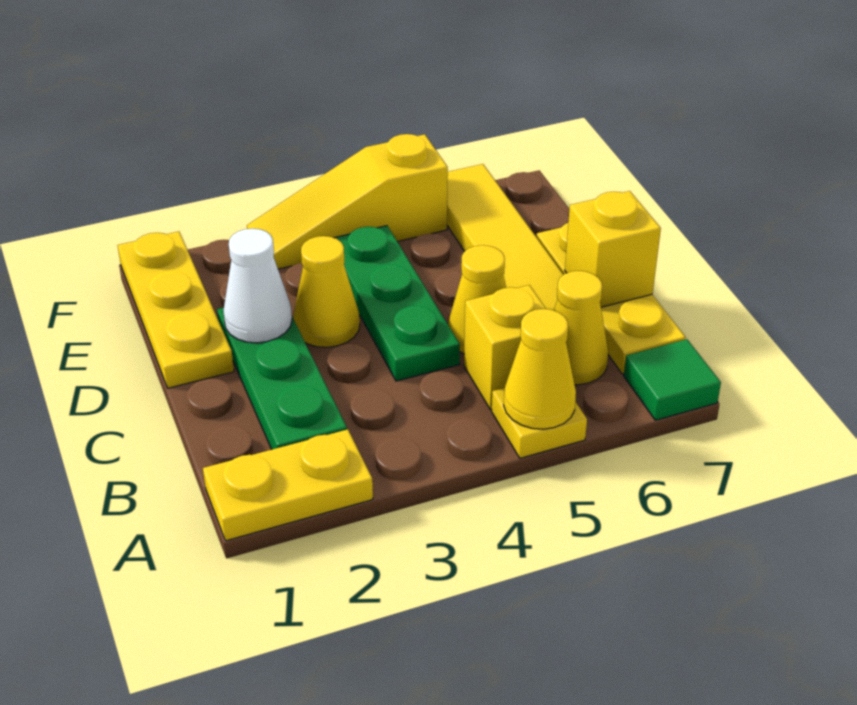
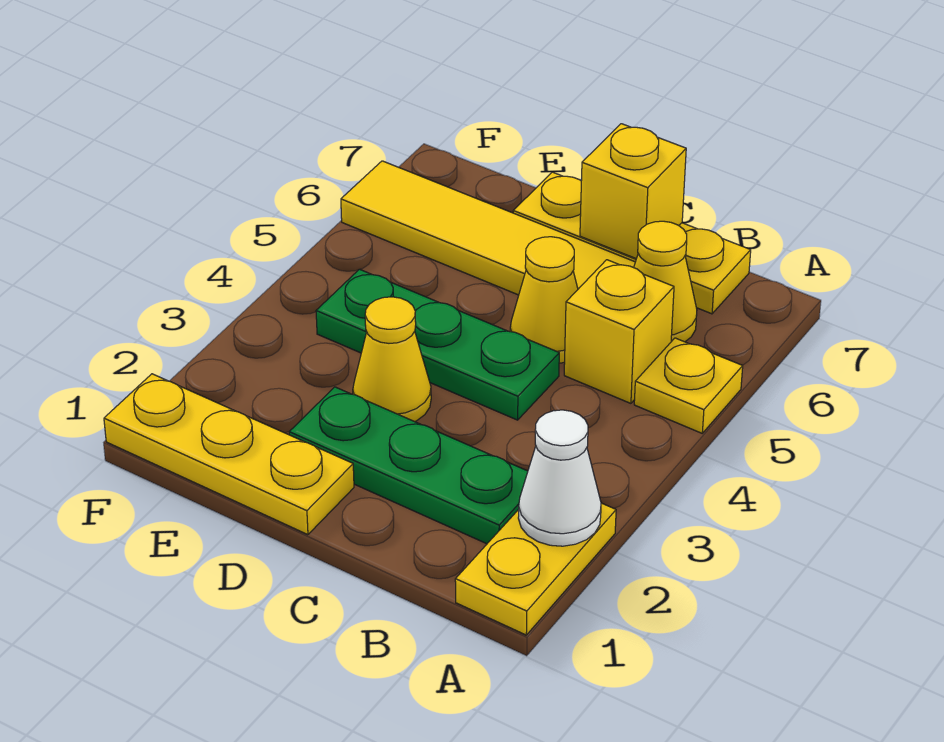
yellow cone A5 level 2 -> none
green tile A7 level 1 -> none
white cone D2 level 2 -> white cone A2 level 2
yellow slope F3:F5 level 1 top 5 -> none

